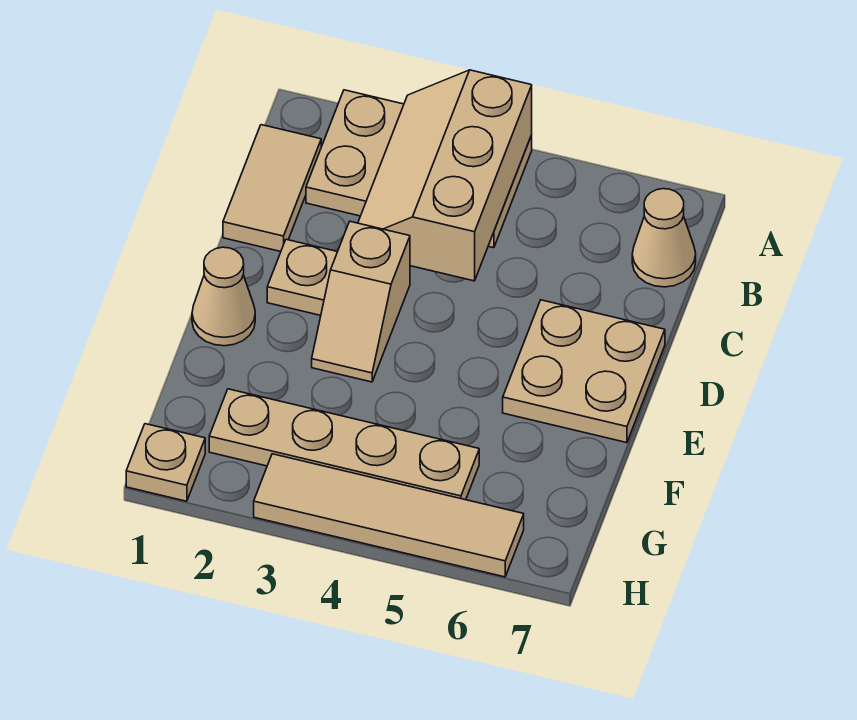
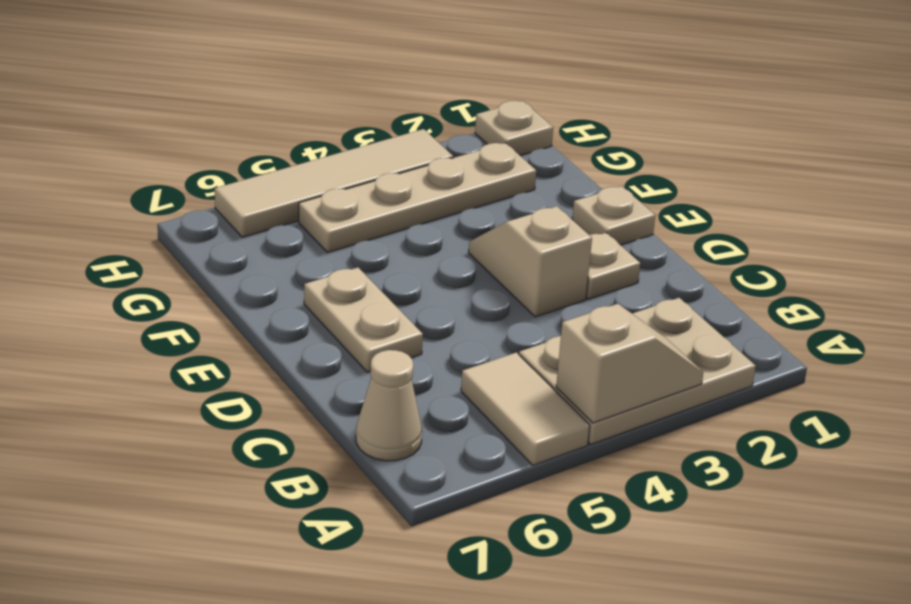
tan slope A3:C4 level 2 top 4 -> tan slope A3:A4 level 2 top 4
tan tile B1:C1 level 1 -> tan tile A5:B5 level 1
tan plate D6:E7 level 1 -> tan plate D6:E6 level 1
tan cone E1 level 1 -> tan plate E1 level 1

